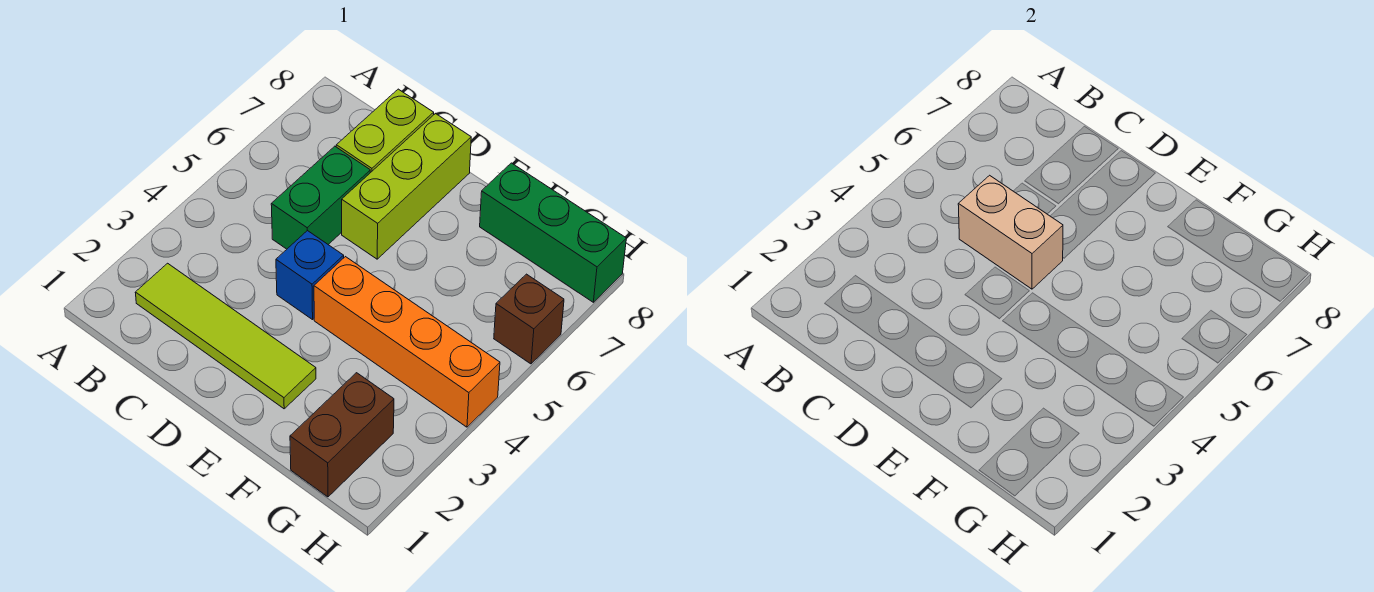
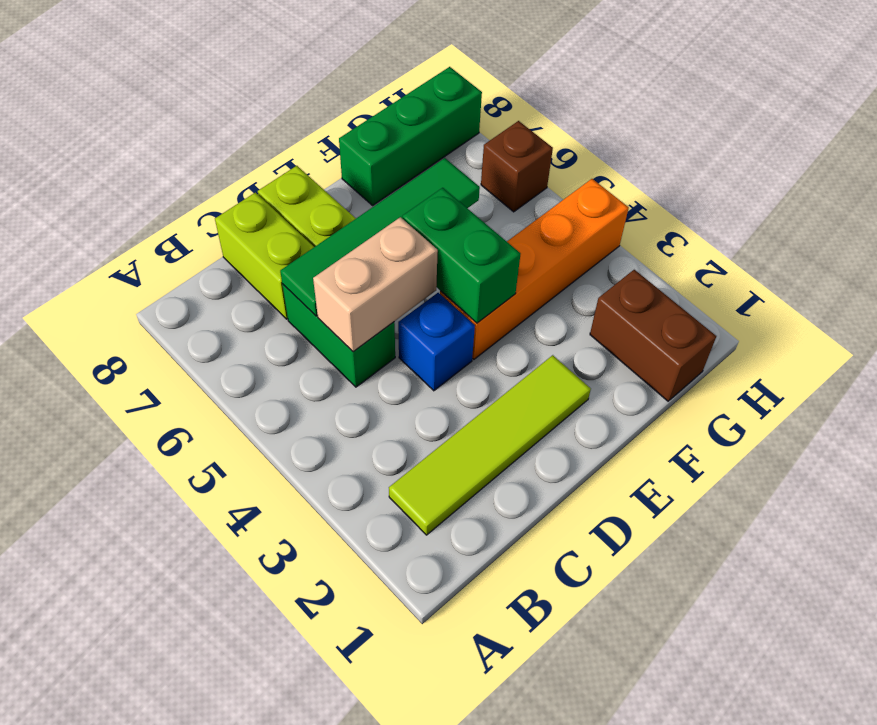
none -> green tile C6:F6 level 2
none -> green brick E4:E5 level 2

